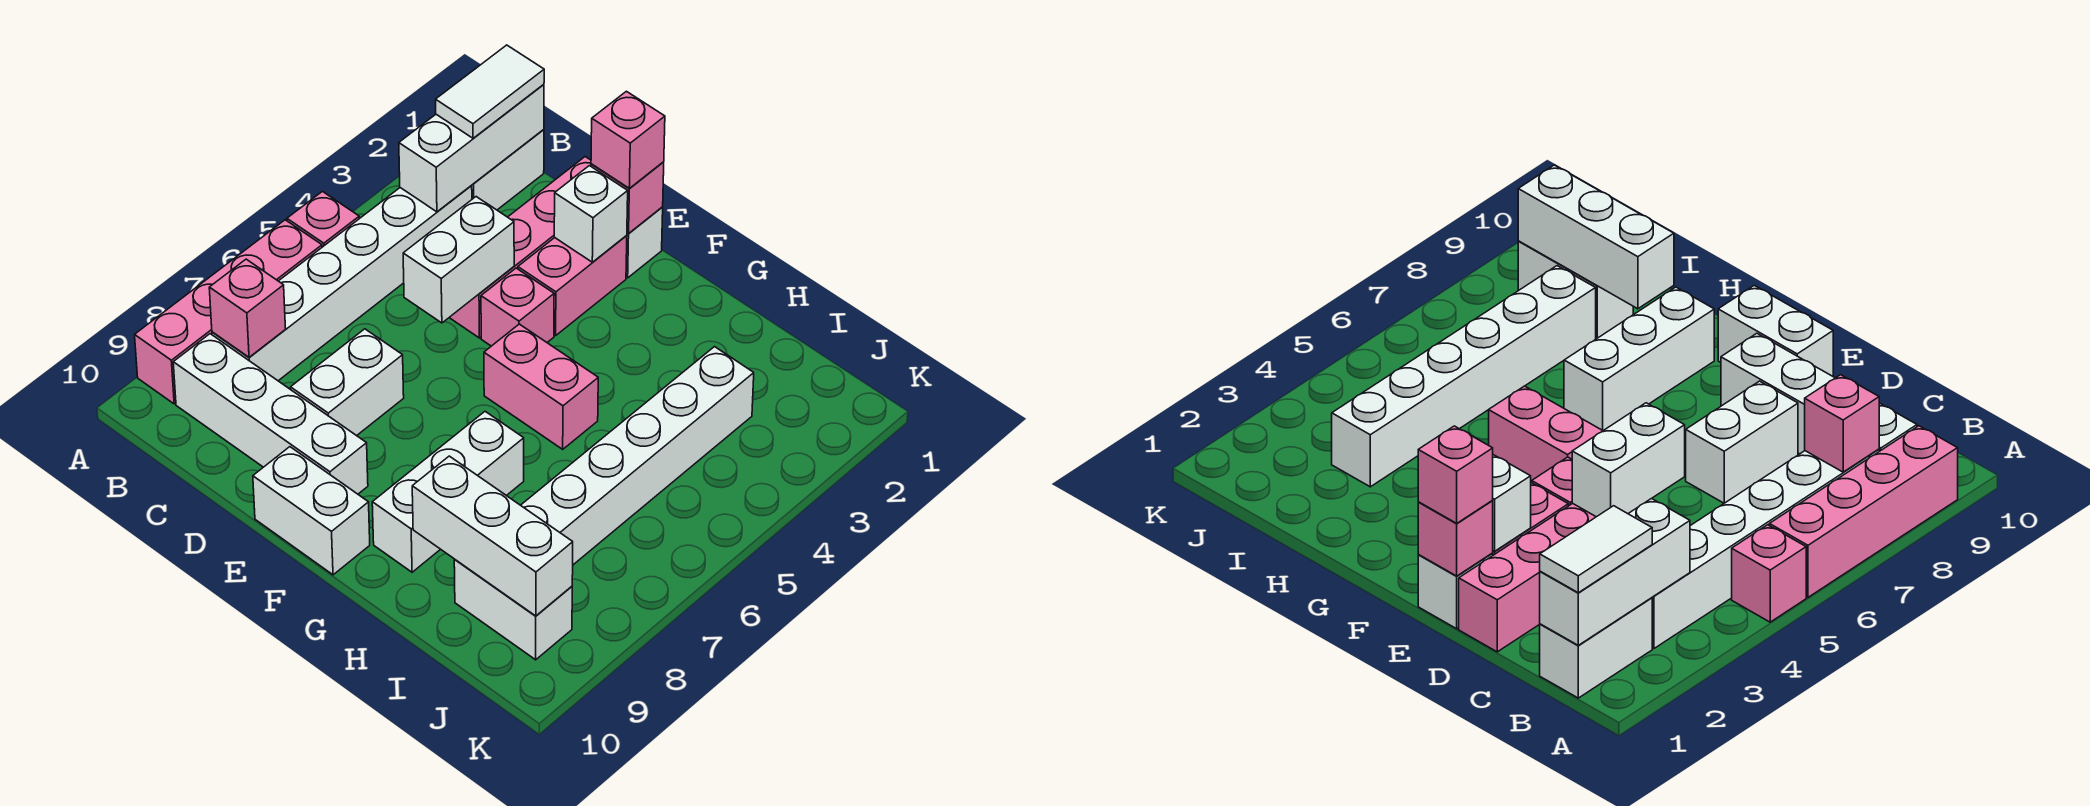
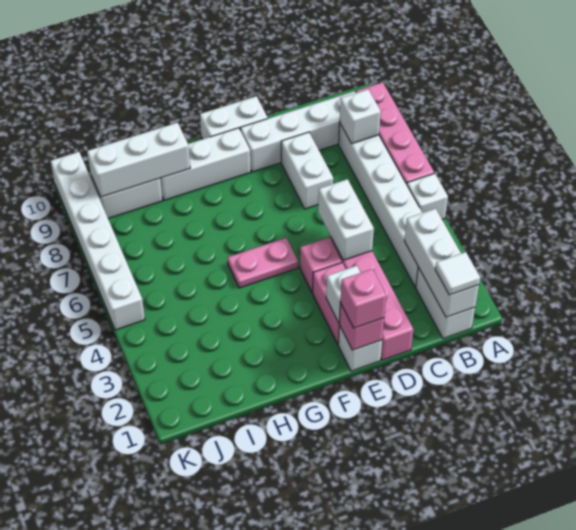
pink brick A5 level 1 -> white brick A5 level 1
white tile B1:B2 level 3 -> white tile B1 level 3
pink brick B8 level 2 -> white brick B8 level 2
pink brick F5:G5 level 1 -> pink plate F5:G5 level 1
white brick G7:G9 level 1 -> white brick F9:H9 level 1
white brick I3:I8 level 1 -> white brick K5:K10 level 1

